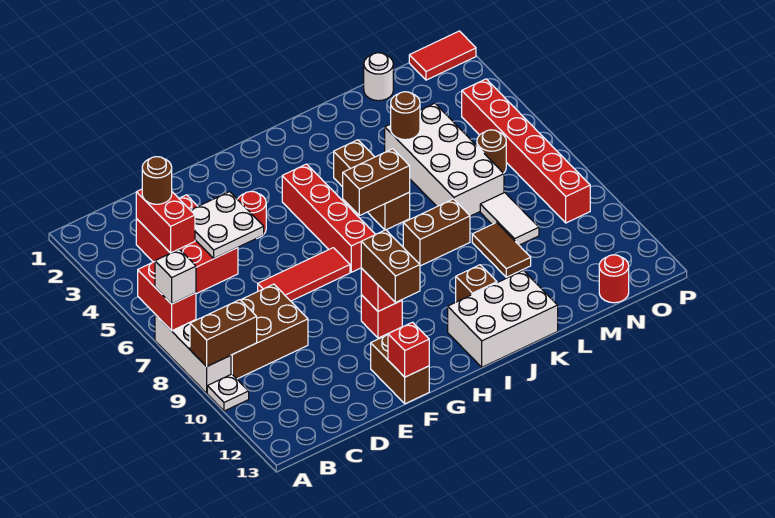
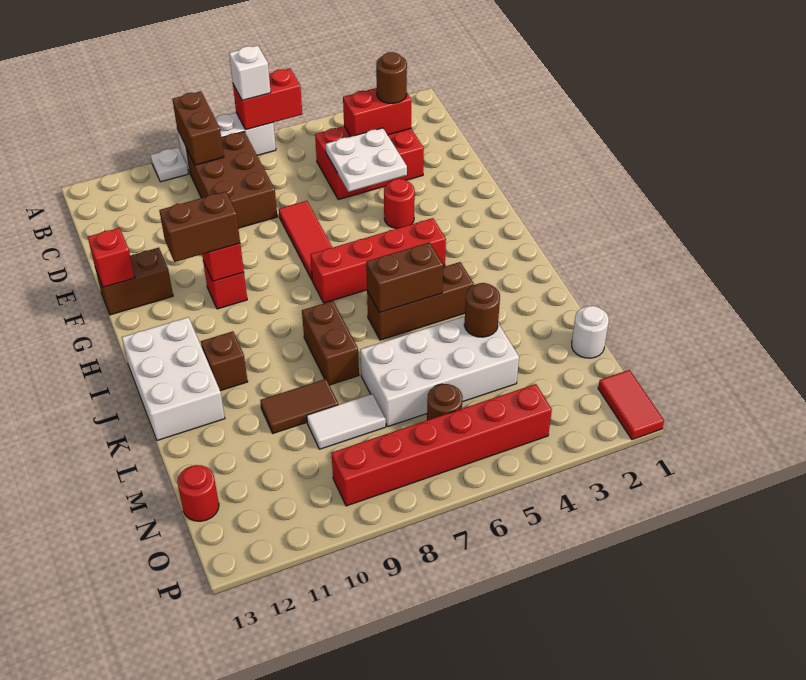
brown brick I6:J6 level 2 -> brown brick J5:J6 level 2

